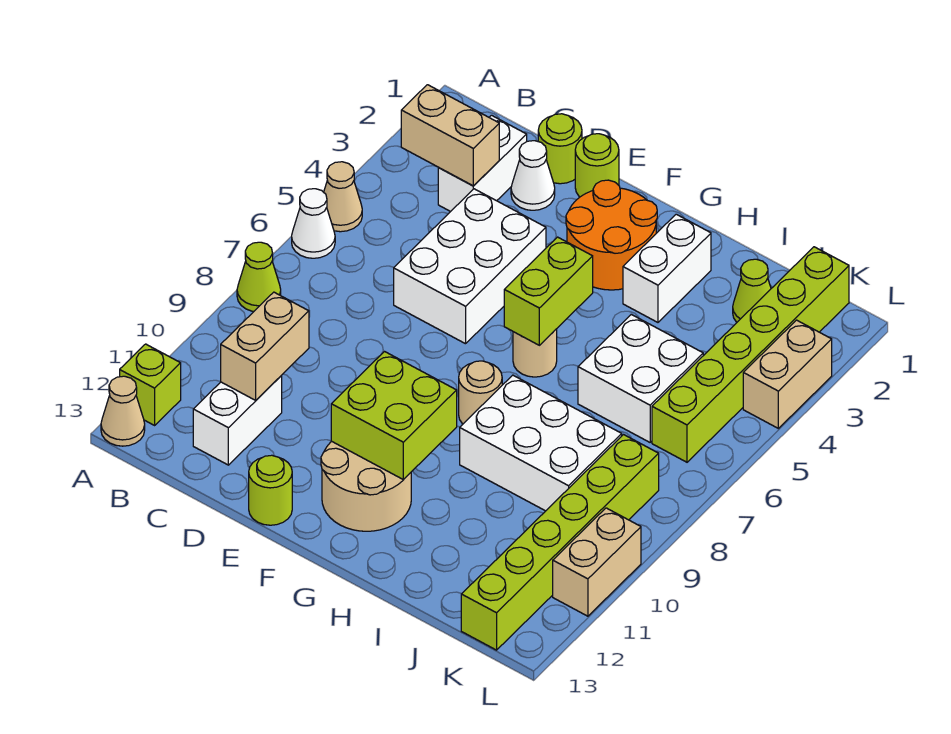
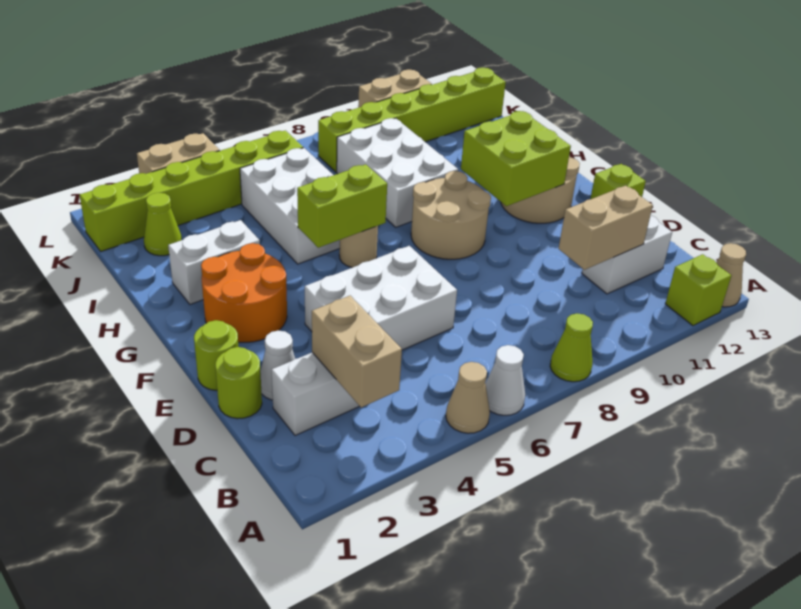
lime round brick E13 level 1 -> lime brick E13 level 1
tan round brick G8 level 1 -> tan round brick F8:G9 level 1
white brick I5:J6 level 1 -> white brick H5:J6 level 1

